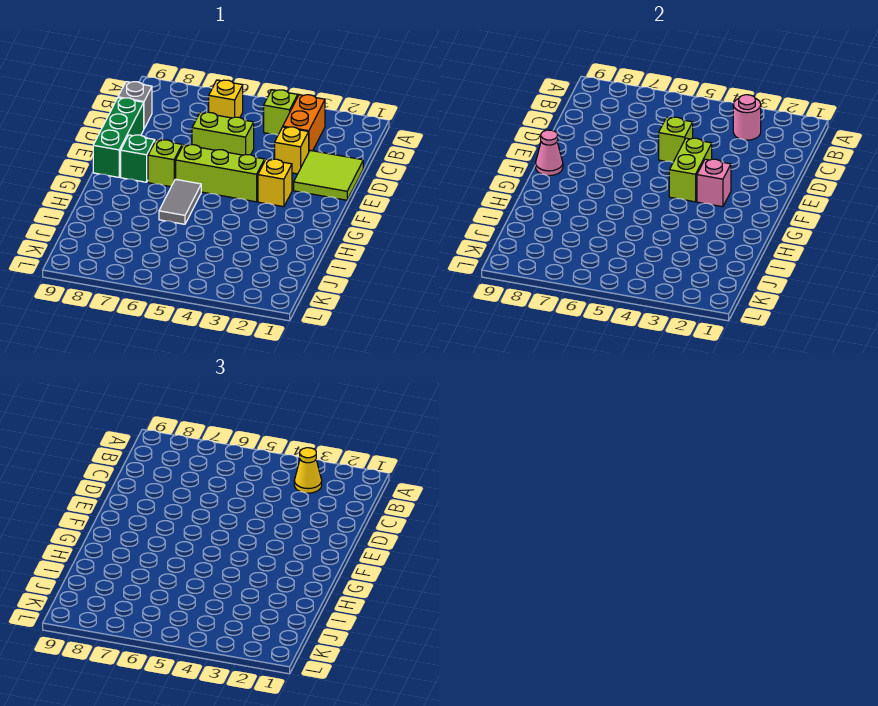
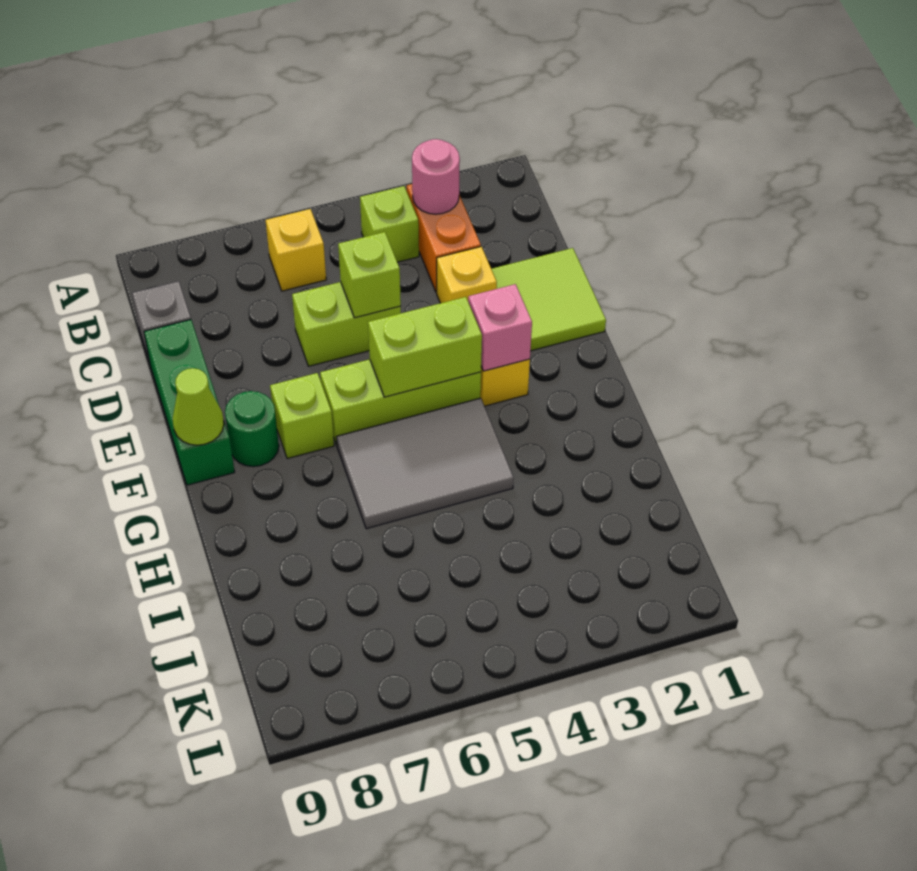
yellow cone B3 level 3 -> none
lime brick E4:F4 level 2 -> lime brick F4:F5 level 2
green brick F8 level 1 -> green round brick F8 level 1
pink cone F9 level 2 -> lime cone F9 level 2
grey tile G6:H6 level 1 -> grey tile G4:H6 level 1

